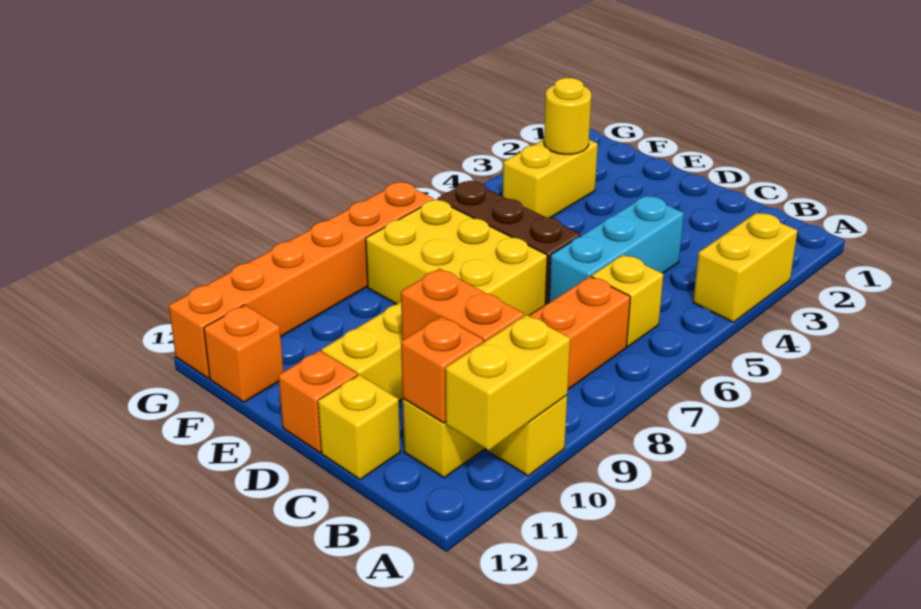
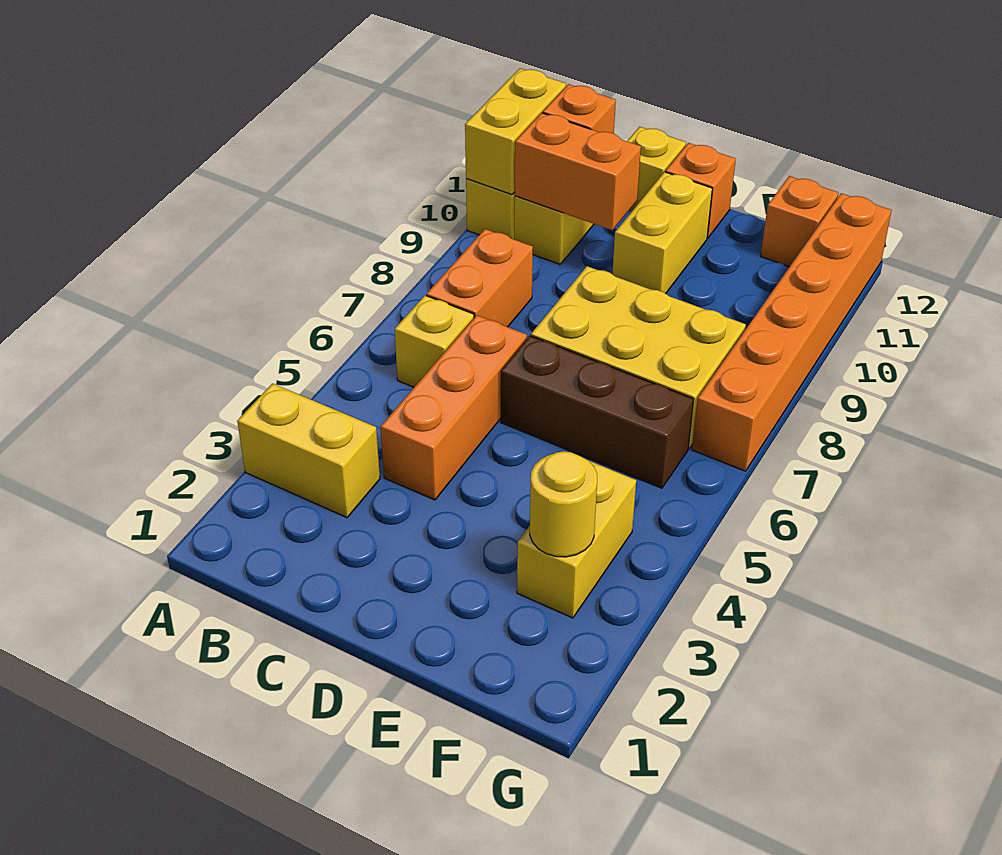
yellow brick A3:A4 level 1 -> yellow brick A3:B3 level 1
cyan brick C4:C6 level 1 -> orange brick C4:C6 level 1

